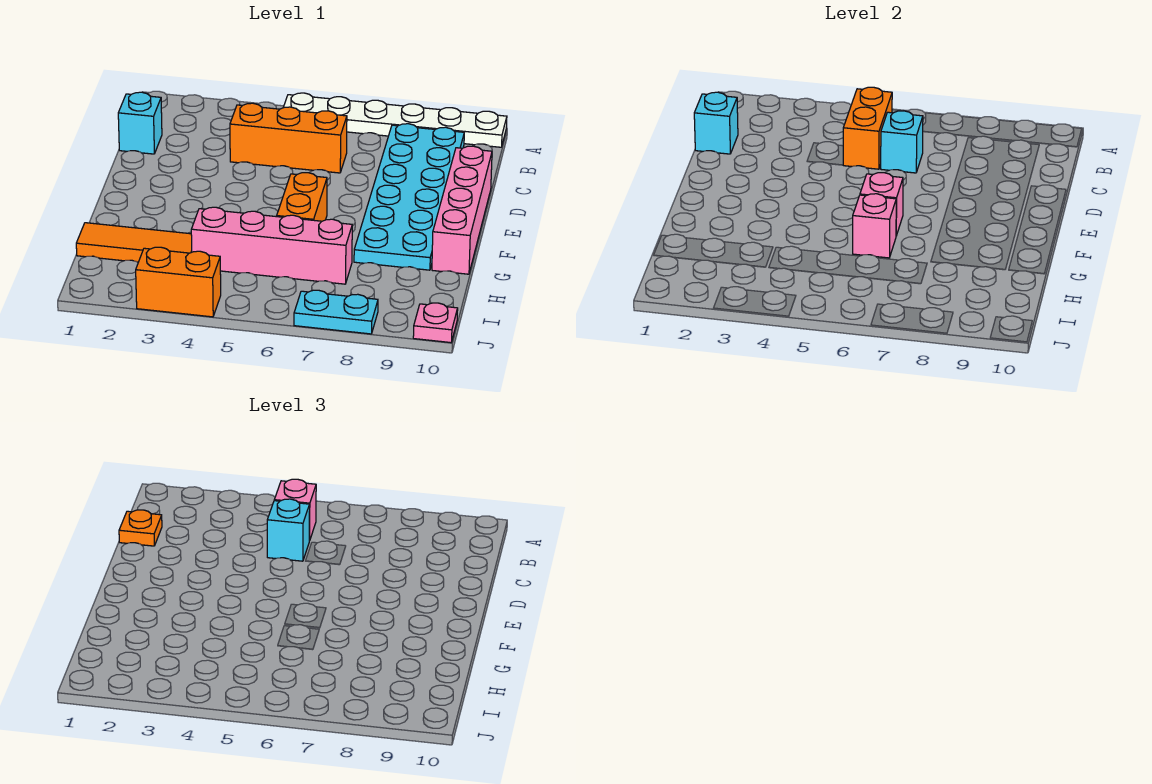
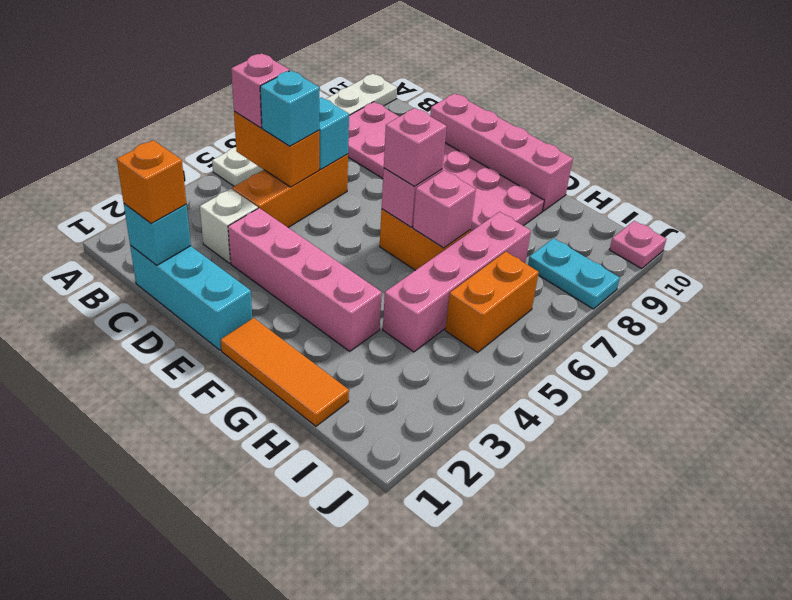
cyan plate B8:G9 level 1 -> pink plate B8:G9 level 1
cyan brick C1 level 1 -> cyan brick C1:E1 level 1
orange plate C1 level 3 -> orange brick C1 level 3
none -> white brick C3 level 1
none -> pink brick D3:G3 level 1
none -> pink brick F6 level 3
orange tile H1:H3 level 1 -> orange tile F1:H1 level 1
orange brick J3:J4 level 1 -> orange brick I5:I6 level 1
cyan plate J7:J8 level 1 -> cyan plate I8:J8 level 1

